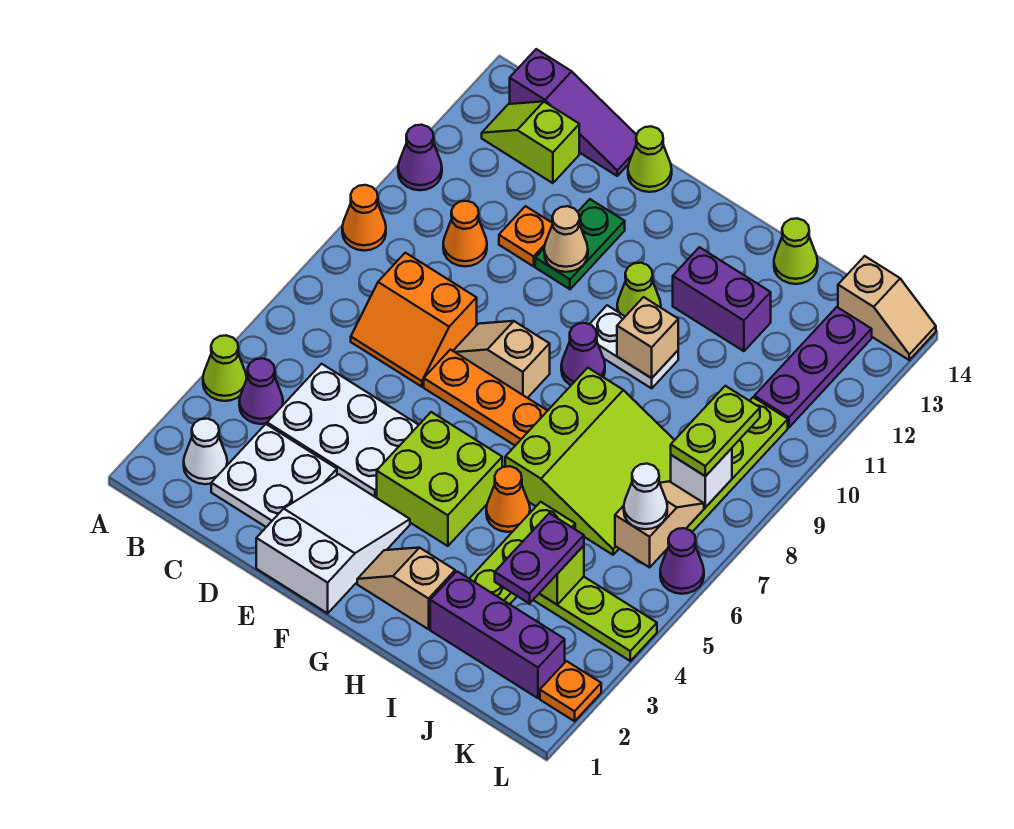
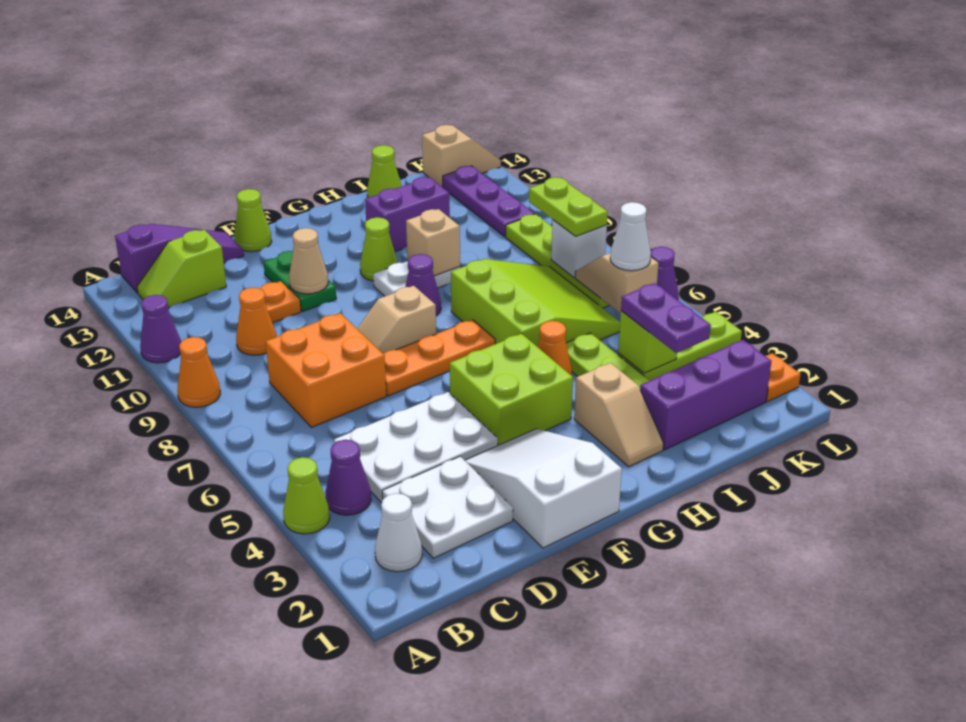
orange slope C7:D8 level 1 top 8 -> orange brick C7:D8 level 1
tan slope G2:H2 level 1 top H -> tan slope H2:H3 level 1 top 3

